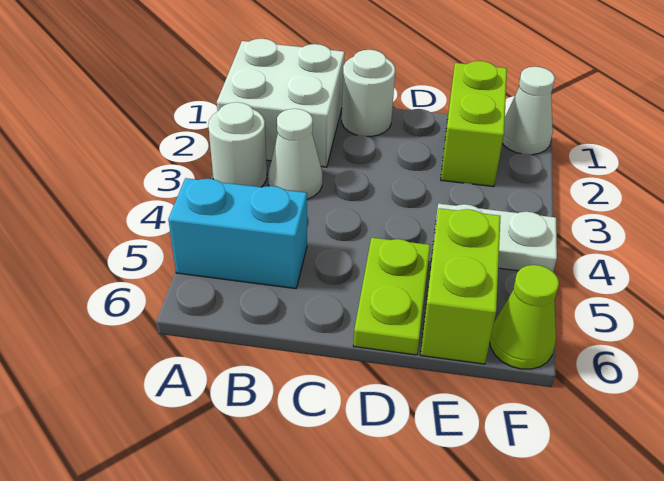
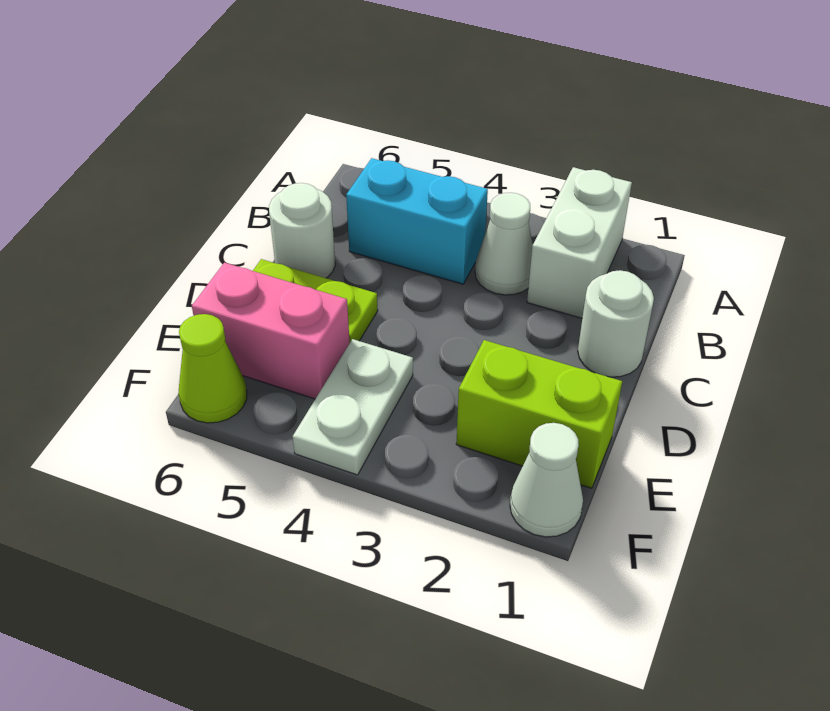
white brick A1:B2 level 1 -> white brick A2:B2 level 1
white round brick A3 level 1 -> white round brick C6 level 1
cyan brick A5:B5 level 1 -> cyan brick B4:B5 level 1
lime brick E5:E6 level 1 -> pink brick E5:E6 level 1

